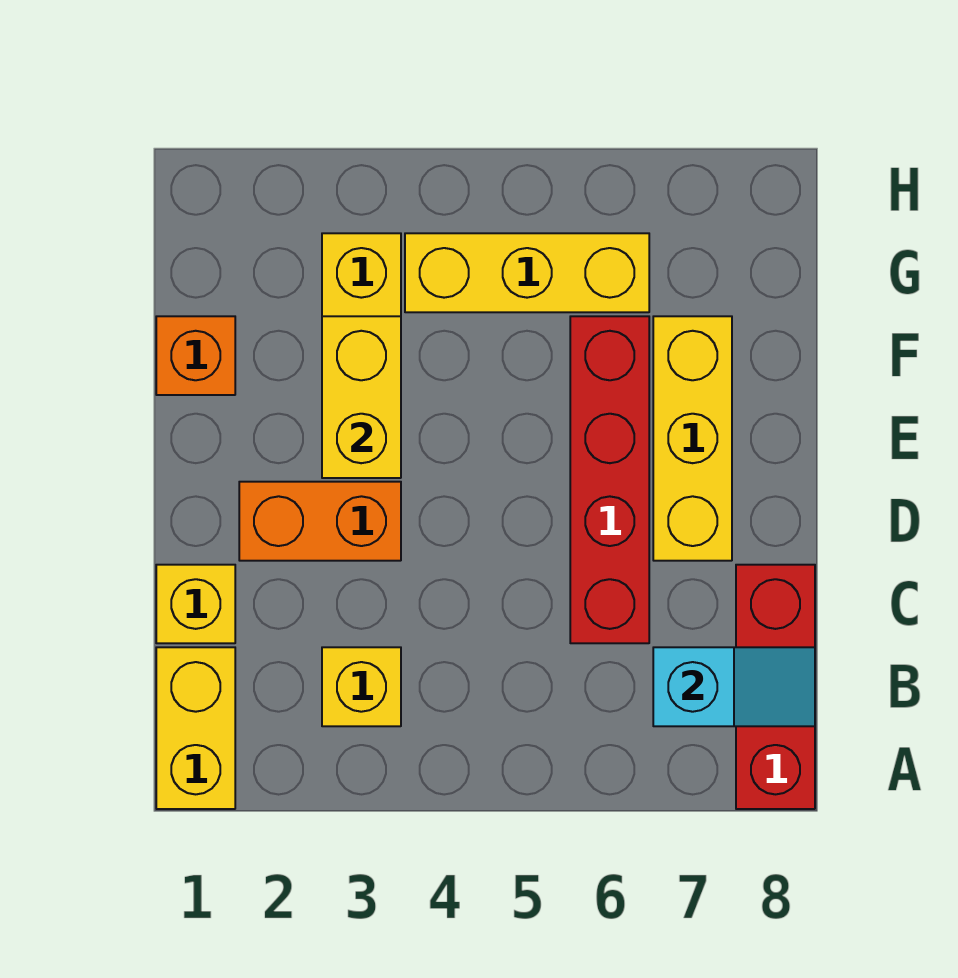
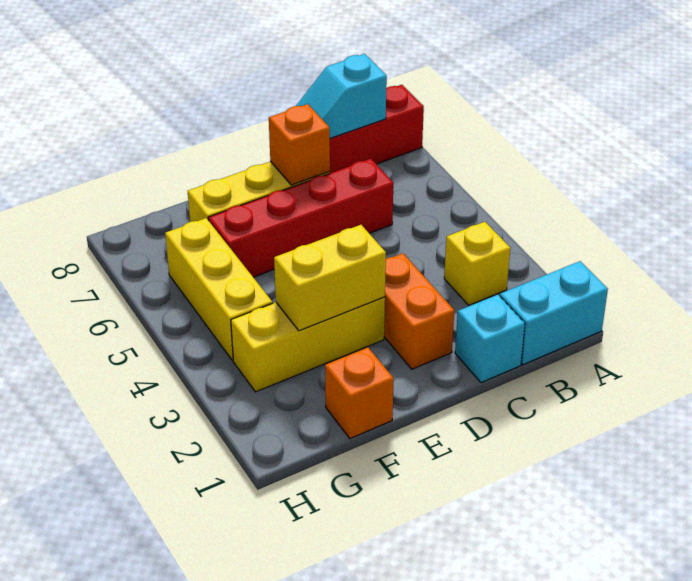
yellow brick A1:B1 level 1 -> cyan brick A1:B1 level 1
cyan slope B7:B8 level 2 top 7 -> cyan slope B8:C8 level 2 top B
yellow brick C1 level 1 -> cyan brick C1 level 1
none -> orange brick D7 level 2

